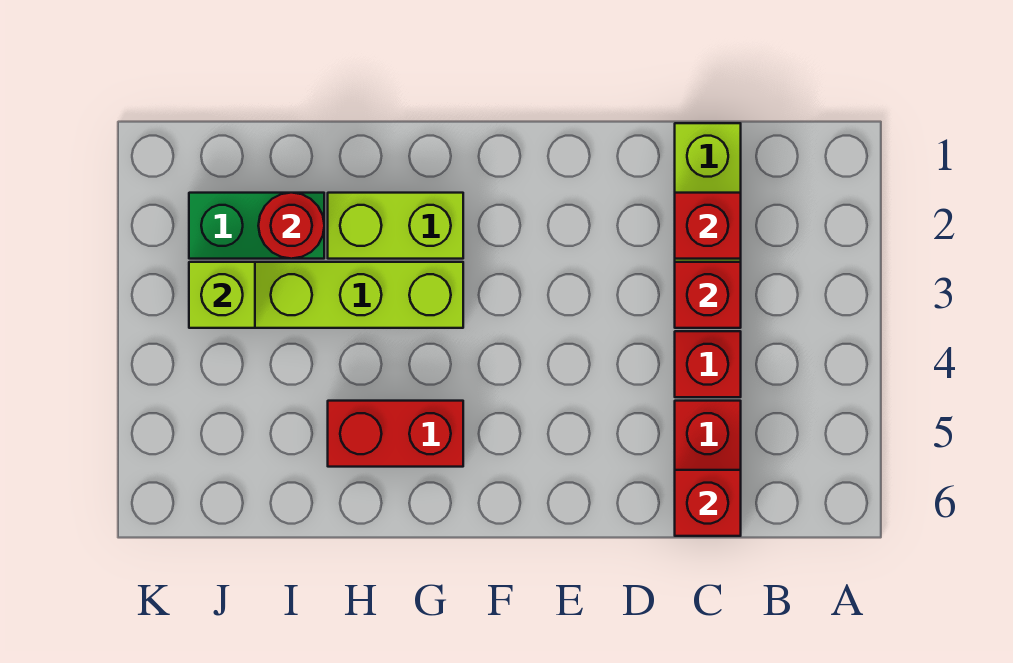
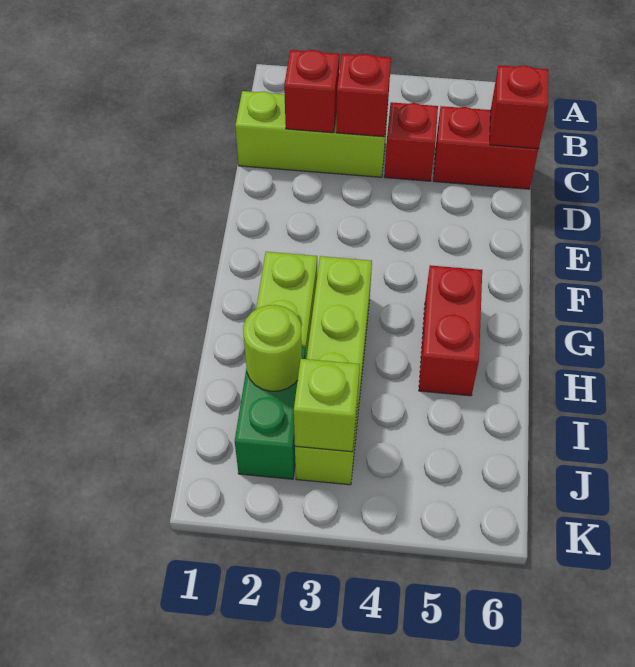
red round brick I2 level 2 -> lime round brick I2 level 2

